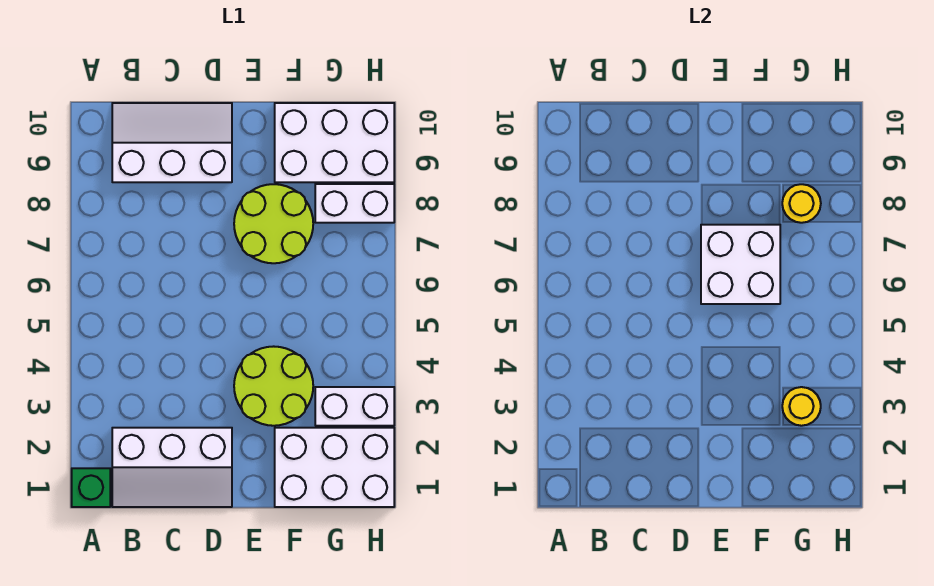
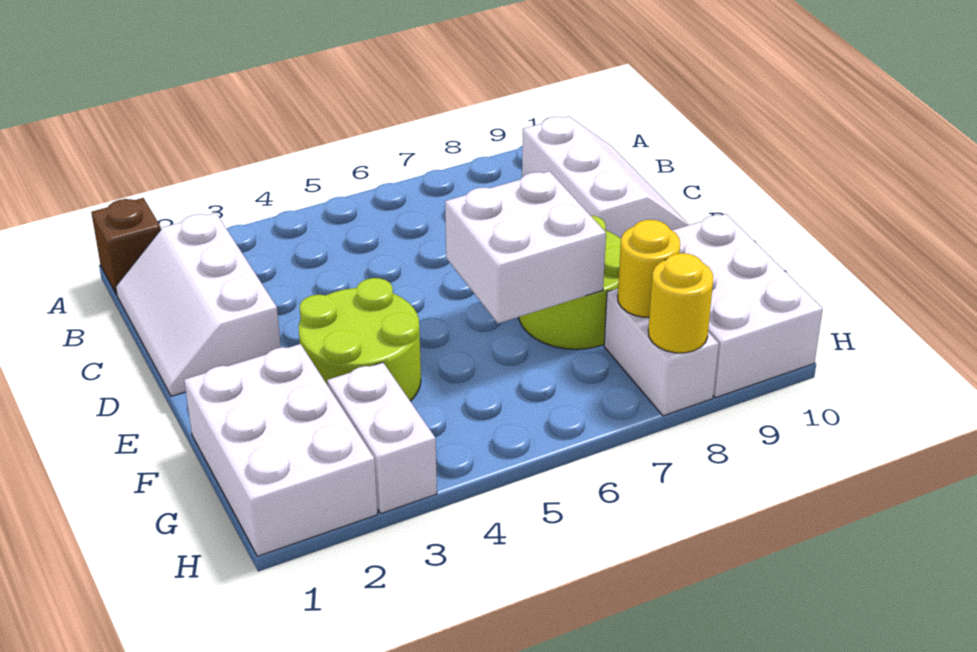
green brick A1 level 1 -> brown brick A1 level 1
yellow round brick G3 level 2 -> yellow round brick H8 level 2

